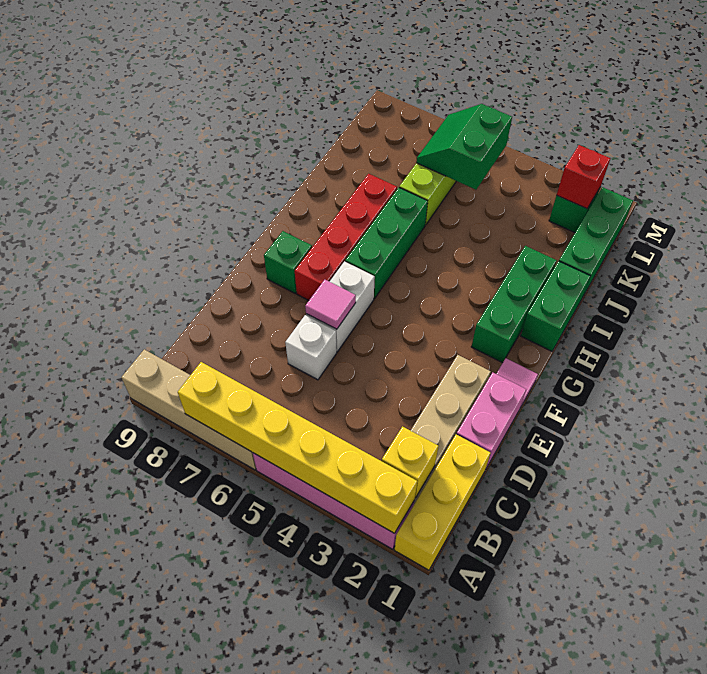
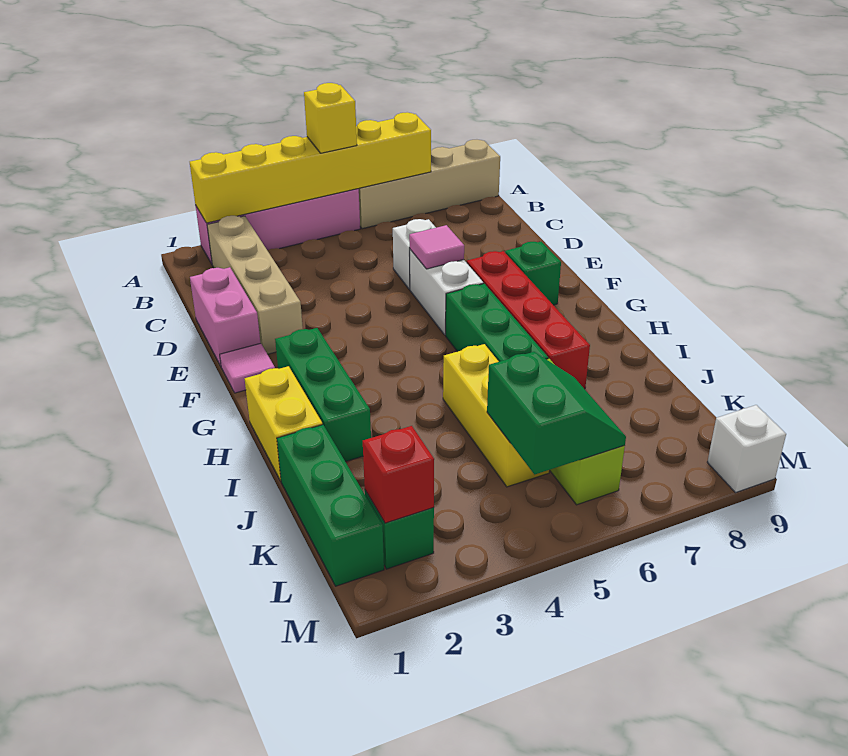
yellow brick A1:C1 level 1 -> yellow brick I5:K5 level 1
yellow brick B2 level 2 -> yellow brick A5 level 3
green brick H1:I1 level 1 -> yellow brick H1:I1 level 1
none -> white brick M9 level 1

